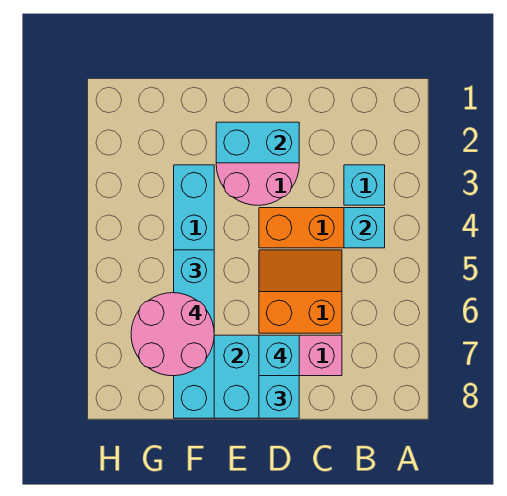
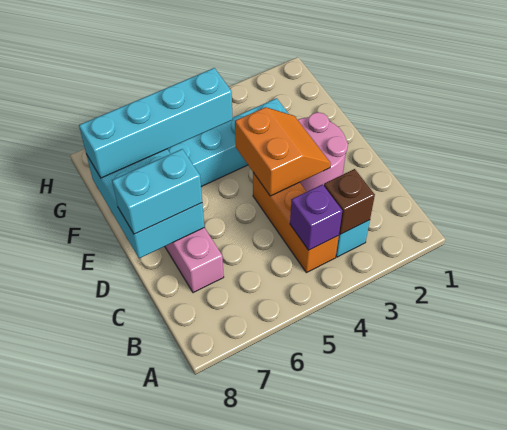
none -> brown brick B3 level 2
cyan brick B4 level 2 -> purple brick B4 level 2
orange slope C5:D6 level 1 top 6 -> orange slope D3:E4 level 2 top 4
cyan brick D2:E2 level 2 -> none
cyan brick D7 level 4 -> none
pink round brick F6:G7 level 4 -> none

